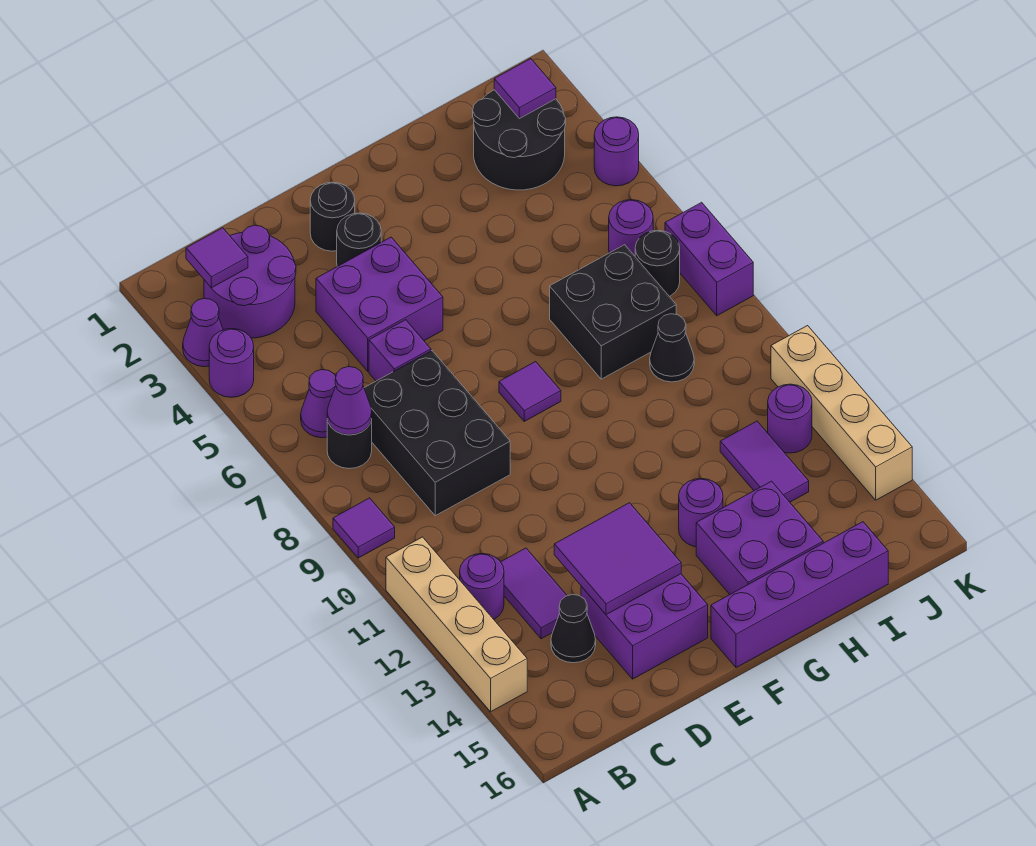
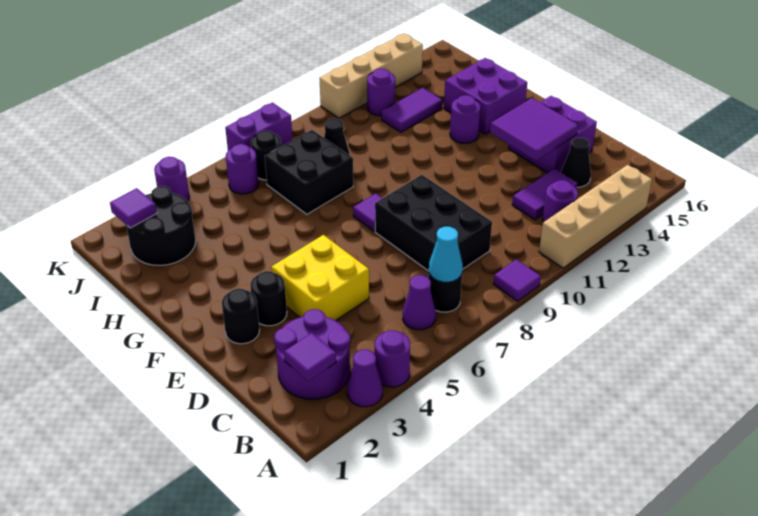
purple cone B7 level 2 -> cyan cone B7 level 2
black brick C7:D9 level 1 -> black brick C8:E9 level 1
purple brick D4:E5 level 1 -> yellow brick D4:E5 level 1
purple brick D6 level 1 -> none
purple brick F16:I16 level 1 -> none

